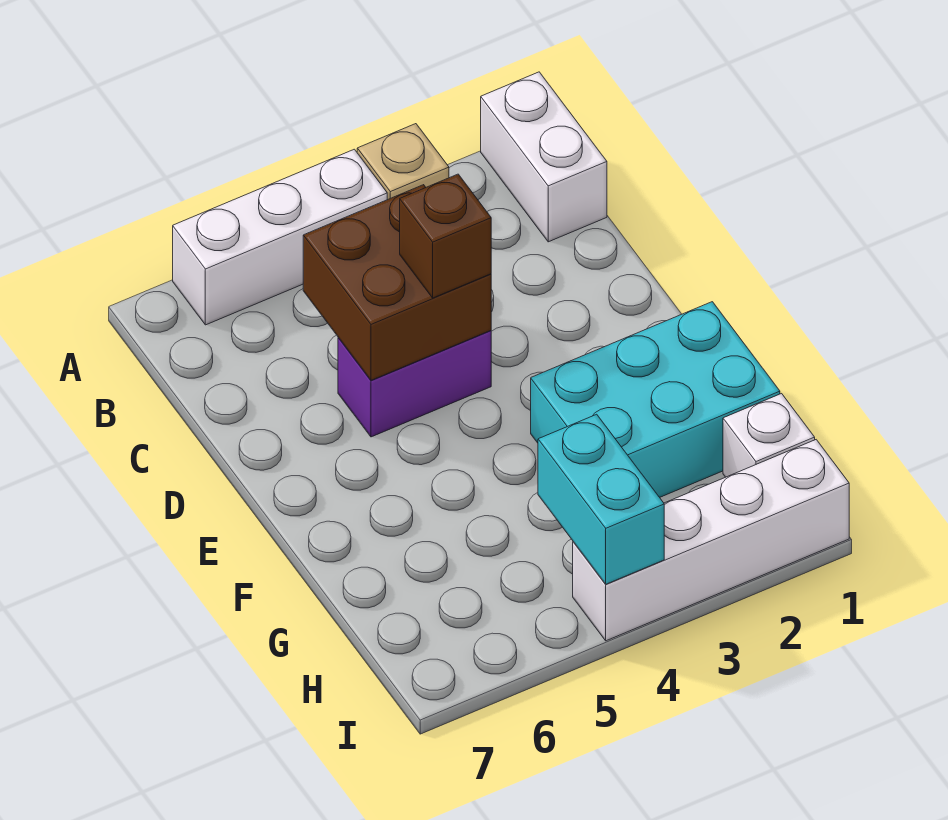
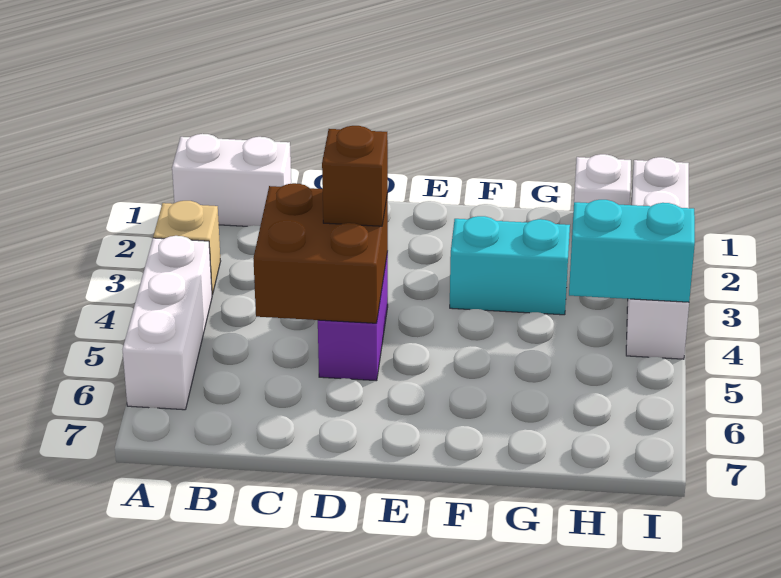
cyan brick F1:G3 level 1 -> cyan brick F3:G3 level 1

